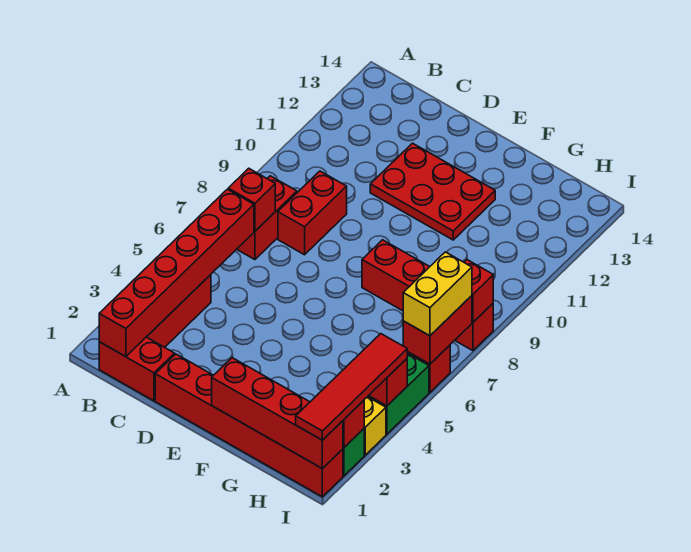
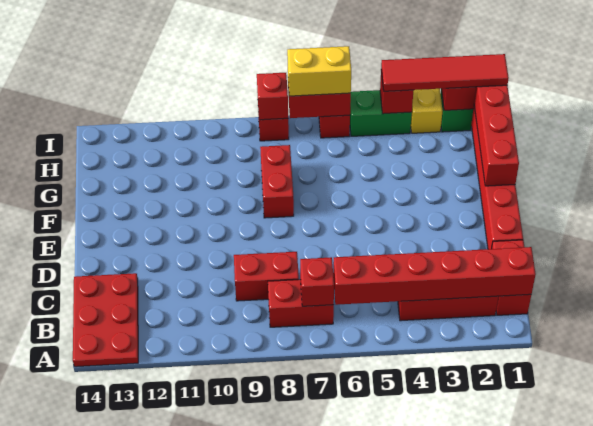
red plate D11:F12 level 1 -> red plate A13:C14 level 1

